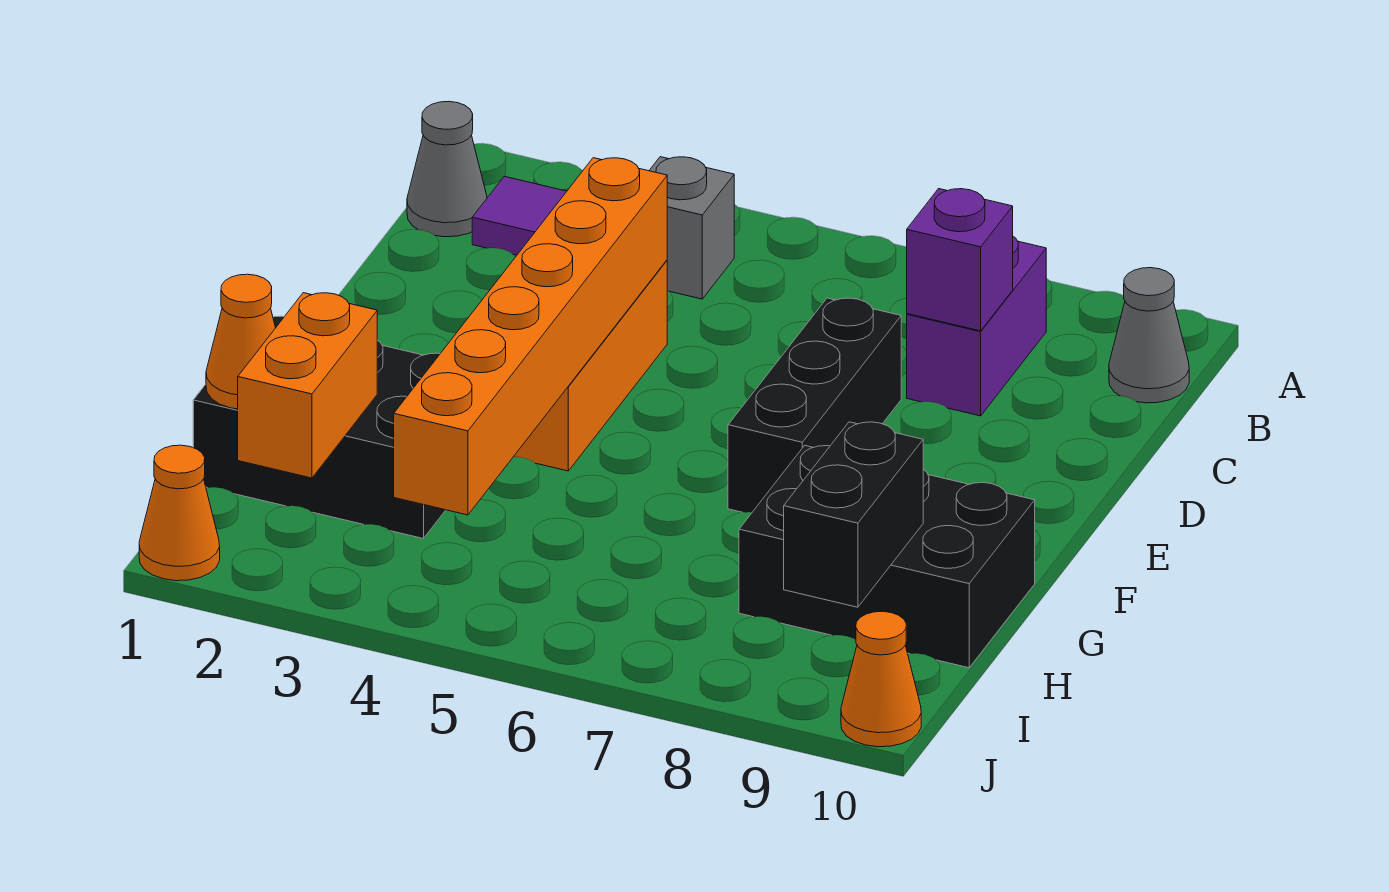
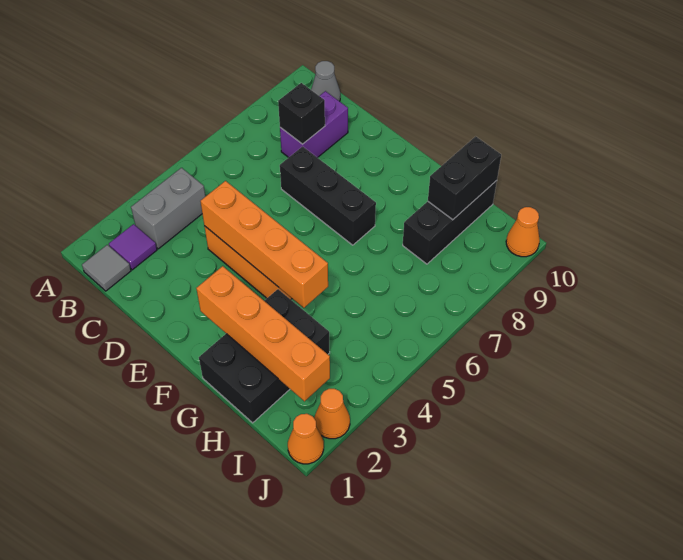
grey cone B1 level 1 -> grey tile B1 level 1
grey brick B4 level 1 -> grey brick B3:B4 level 1
purple brick B8:C8 level 1 -> purple brick C8:C9 level 1
purple brick C8 level 2 -> black brick C8 level 2
orange brick D4:I4 level 2 -> orange brick D4:G4 level 2
black brick G8:H10 level 1 -> black brick H8:H10 level 1
orange cone H1 level 2 -> orange cone J2 level 1
orange brick H2:I2 level 2 -> orange brick F2:I2 level 2
black brick H9:I9 level 2 -> black brick H9:H10 level 2

